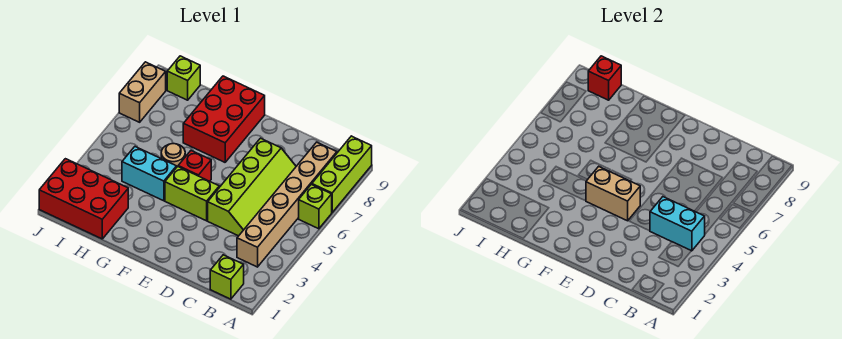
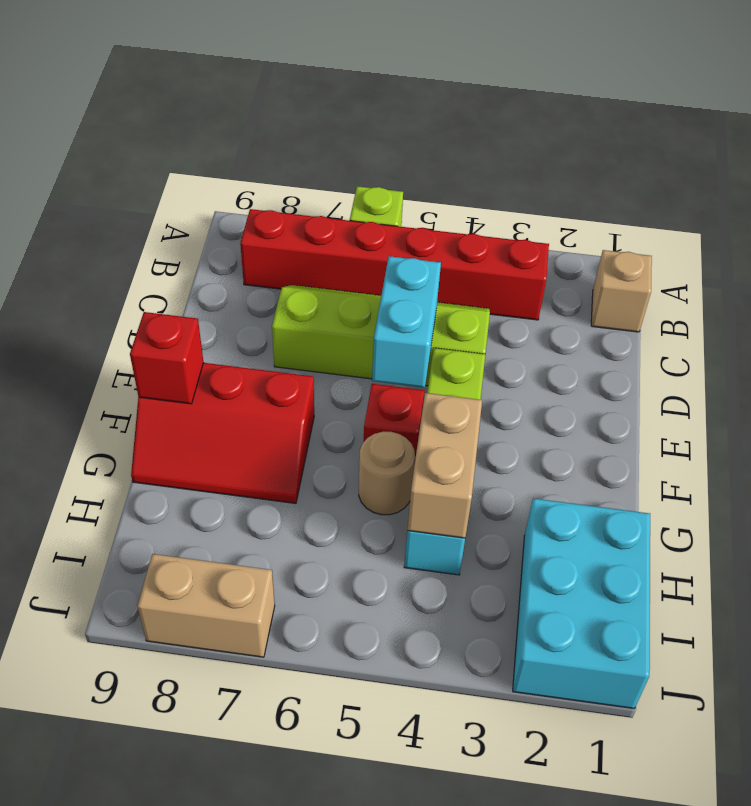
lime brick A7:A9 level 1 -> none
lime brick B1 level 1 -> tan brick B1 level 1
tan brick B3:B8 level 1 -> red brick B3:B8 level 1
cyan brick B4:C4 level 2 -> cyan brick D5:E5 level 2
tan brick E4:F4 level 2 -> tan brick G4:H4 level 2
red brick F7:G9 level 1 -> red slope F7:G9 level 1 top F
red brick H1:J2 level 1 -> cyan brick H1:J2 level 1
lime brick I9 level 1 -> none
red brick I9 level 2 -> red brick F9 level 2

